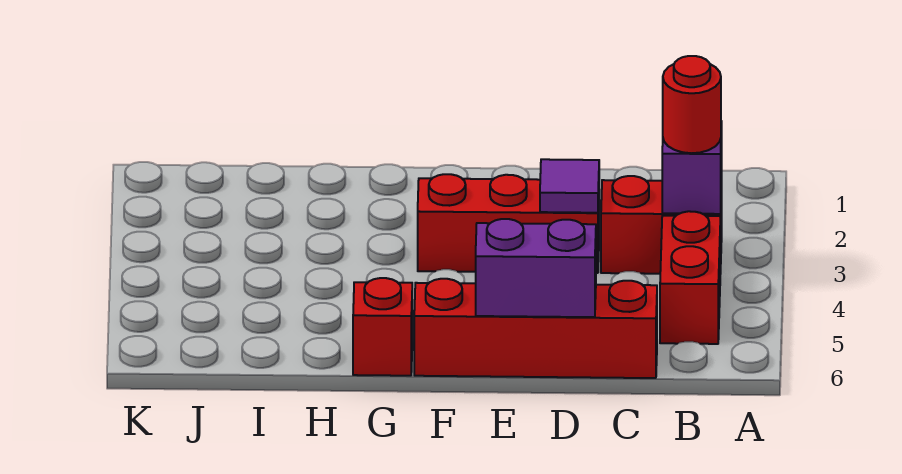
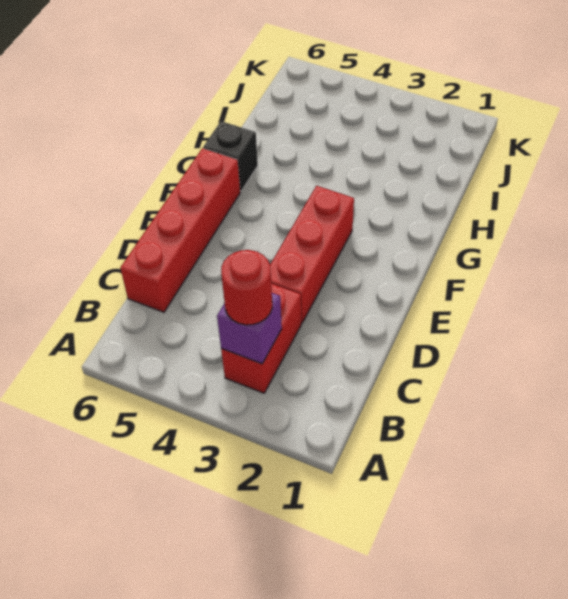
red brick B4:B5 level 1 -> none
purple tile D3 level 2 -> none
purple brick D6:E6 level 2 -> none
red brick G6 level 1 -> black brick G6 level 1

